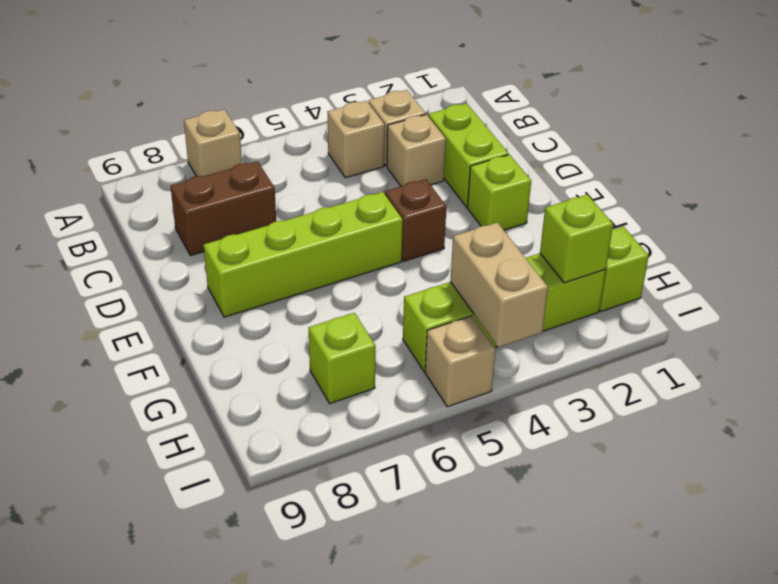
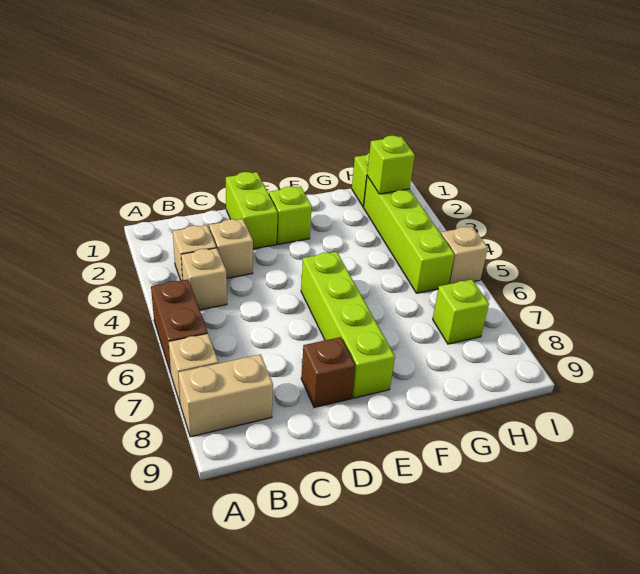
lime brick C2:D2 level 1 -> lime brick D1:D2 level 1
brown brick C7:C8 level 1 -> brown brick A5:A6 level 1
brown brick E4 level 1 -> brown brick D8 level 1
tan brick H4:I4 level 2 -> tan brick A8:B8 level 1

